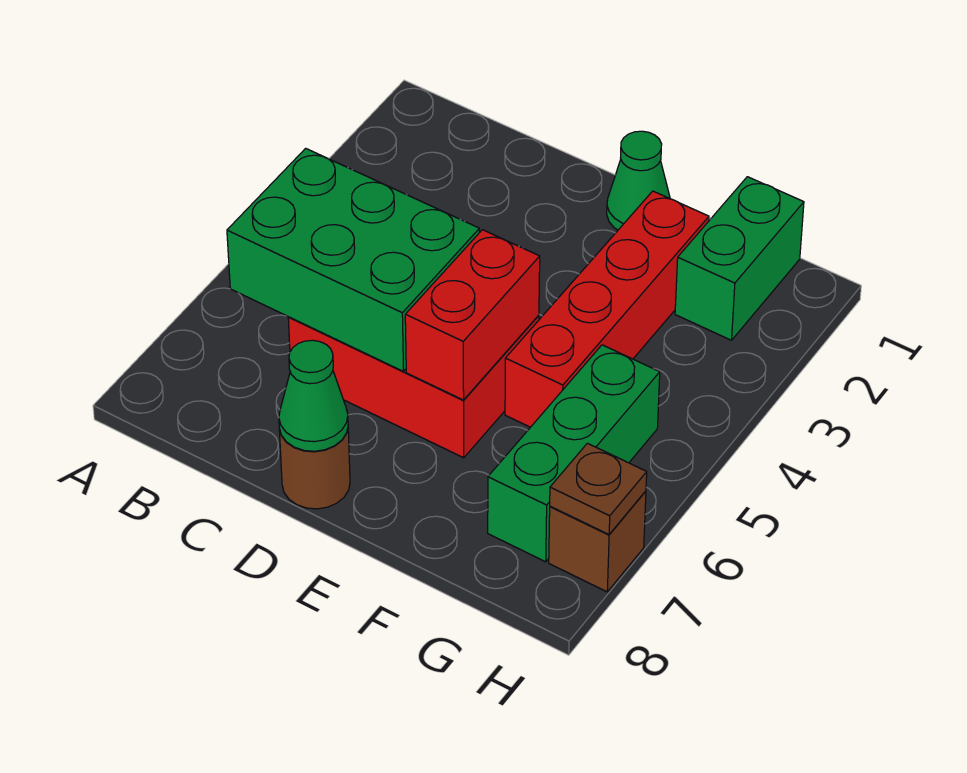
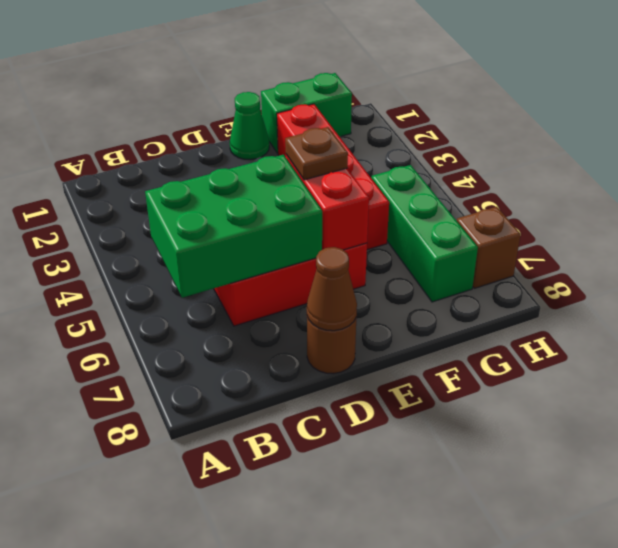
green cone D8 level 2 -> brown cone D8 level 2
green brick G1:G2 level 1 -> green brick F1:G1 level 1
brown plate H7 level 2 -> brown plate E5 level 3

